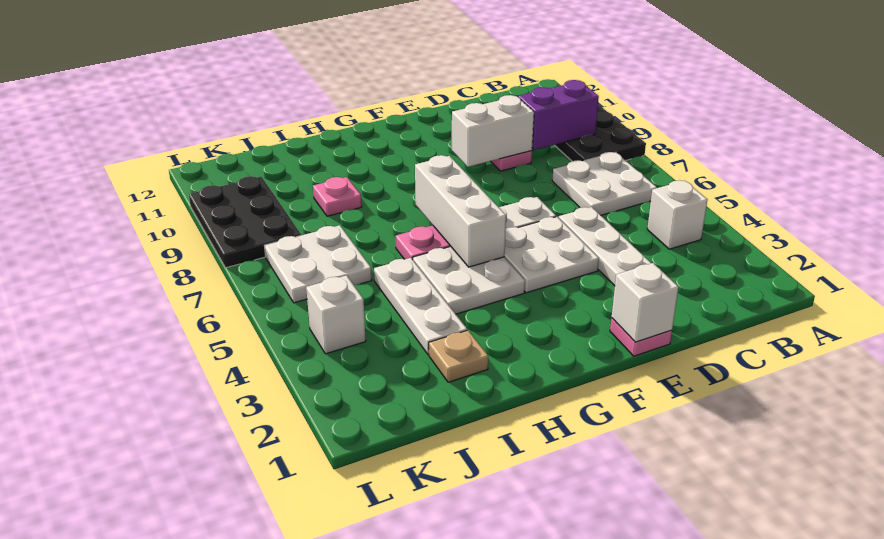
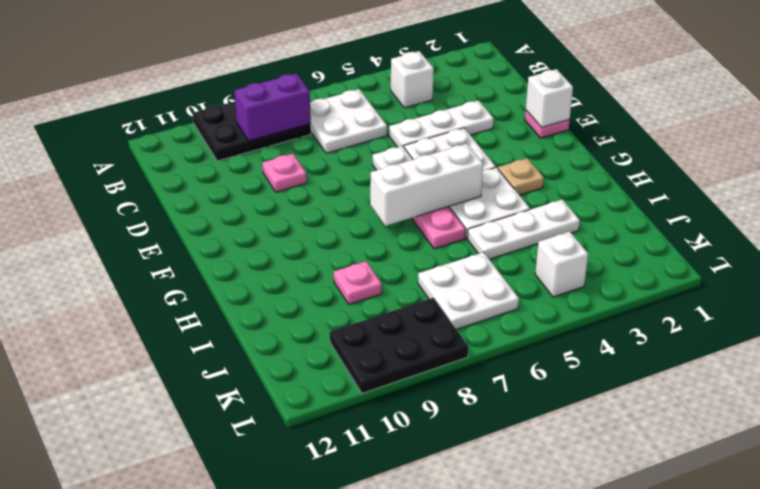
purple brick B9:C9 level 2 -> purple brick B8:B9 level 2
white brick D9:E9 level 2 -> none
tan plate I2 level 1 -> tan plate G3 level 1

